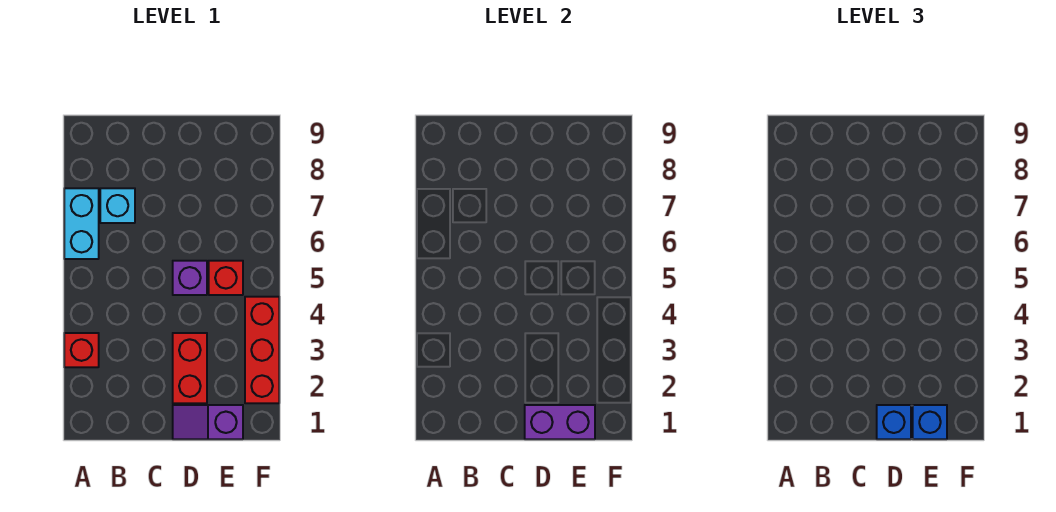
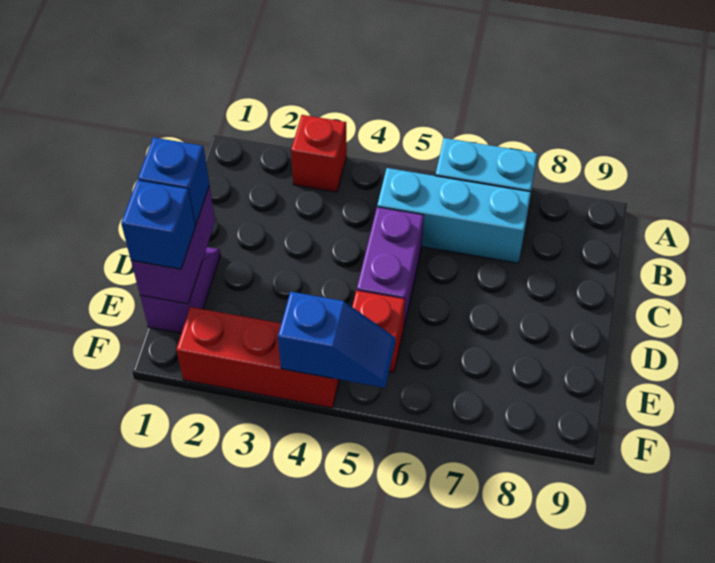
cyan brick B7 level 1 -> cyan brick B5:B7 level 1
red brick D2:D3 level 1 -> none
purple brick D5 level 1 -> purple brick C5:D5 level 1
none -> blue slope F4:F5 level 2 top 4

